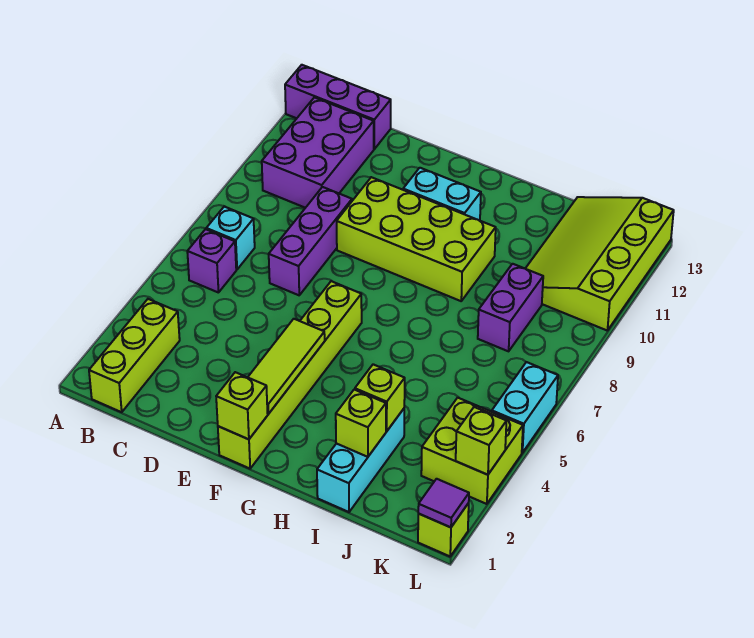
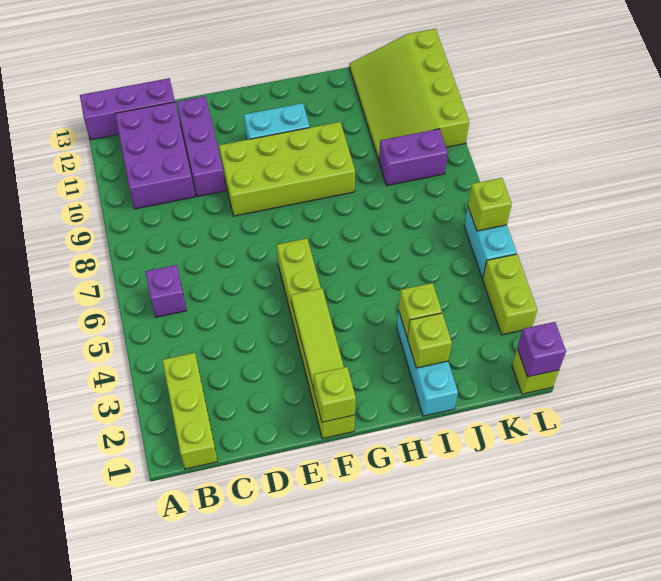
cyan brick B7 level 1 -> none
purple brick D7:D9 level 1 -> purple brick D10:D12 level 1
purple brick J8:J9 level 1 -> purple brick J9:K9 level 1
lime brick K3:L4 level 1 -> lime brick L3:L4 level 1
purple tile L1 level 2 -> purple brick L1 level 2
lime brick L3 level 2 -> lime brick L6 level 2

